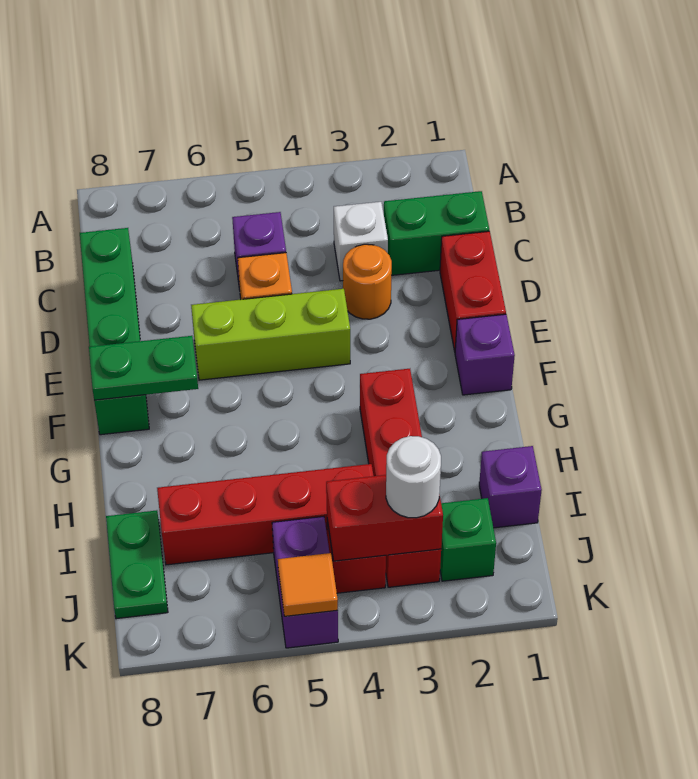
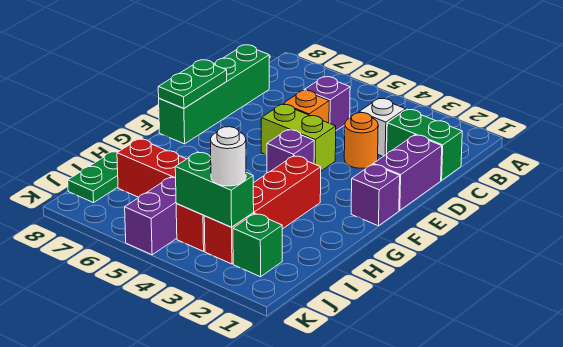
red brick D1:E1 level 1 -> purple brick D1:E1 level 1
lime brick E4:E6 level 1 -> lime brick E4:E5 level 1
green plate F7:F8 level 2 -> green plate E8:F8 level 2
purple brick I1 level 1 -> purple brick F4 level 1
red brick J3:J4 level 2 -> green brick J3:J4 level 2
orange tile K5 level 2 -> none

